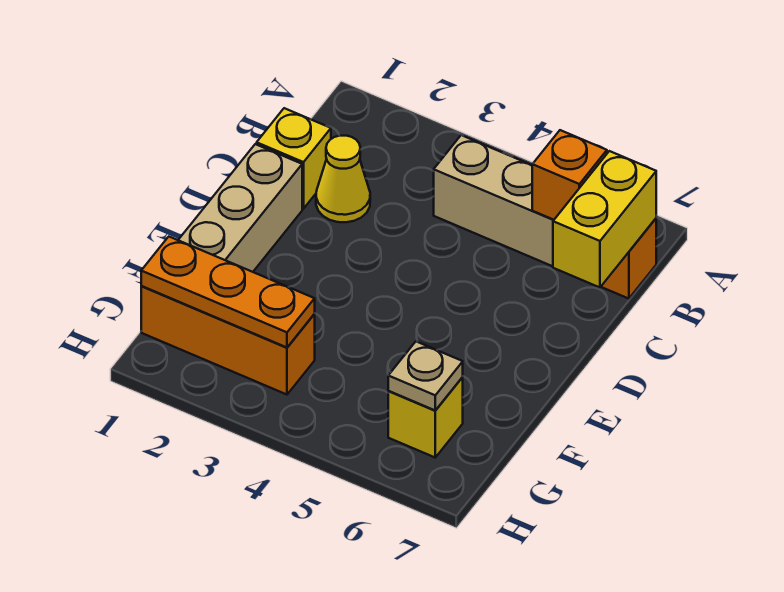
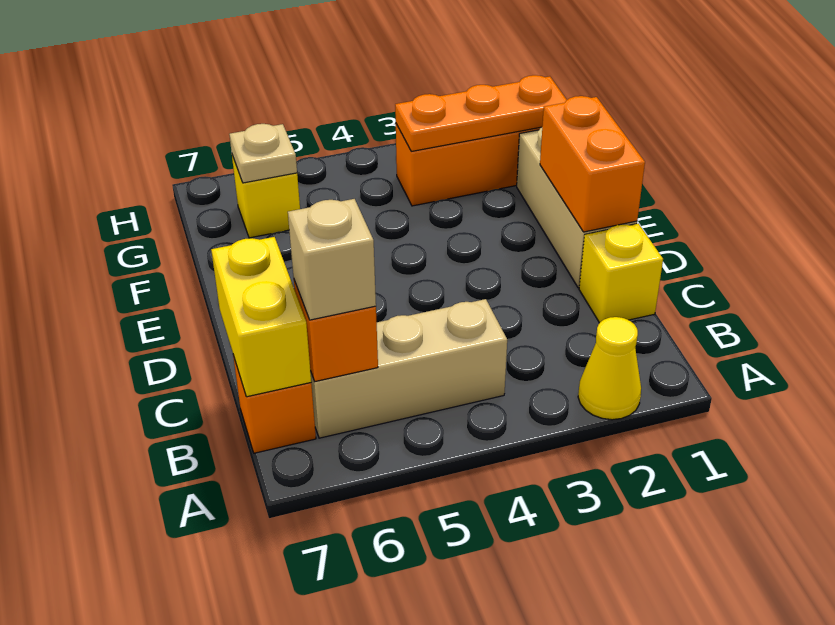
none -> tan brick B6 level 3
yellow cone C2 level 1 -> yellow cone A2 level 1
none -> orange brick D1:E1 level 2

